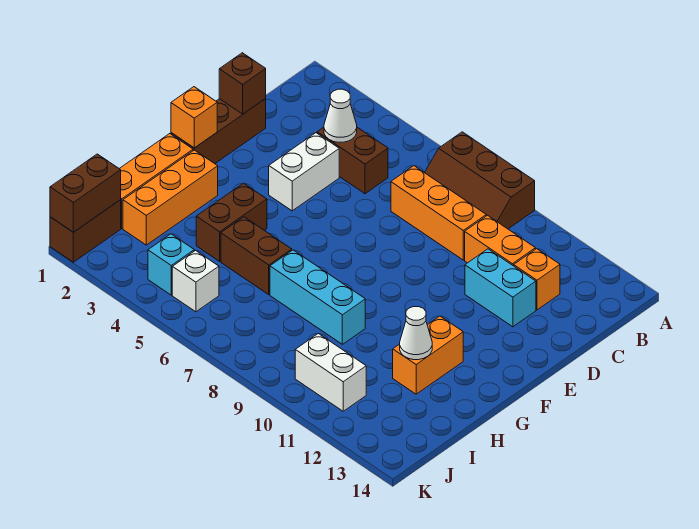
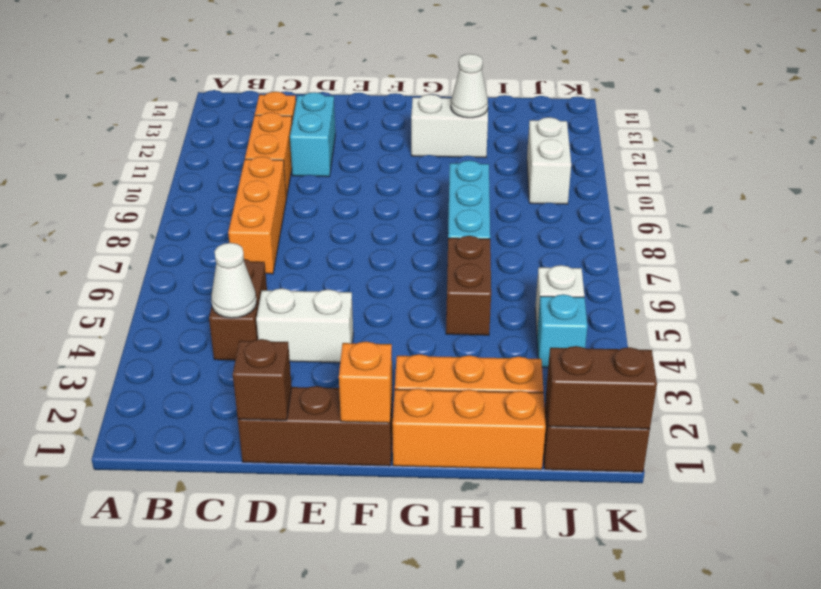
brown slope A7:B9 level 1 top A -> none
brown brick G4:H4 level 1 -> none
orange brick G12:H12 level 1 -> white brick G12:H12 level 1

